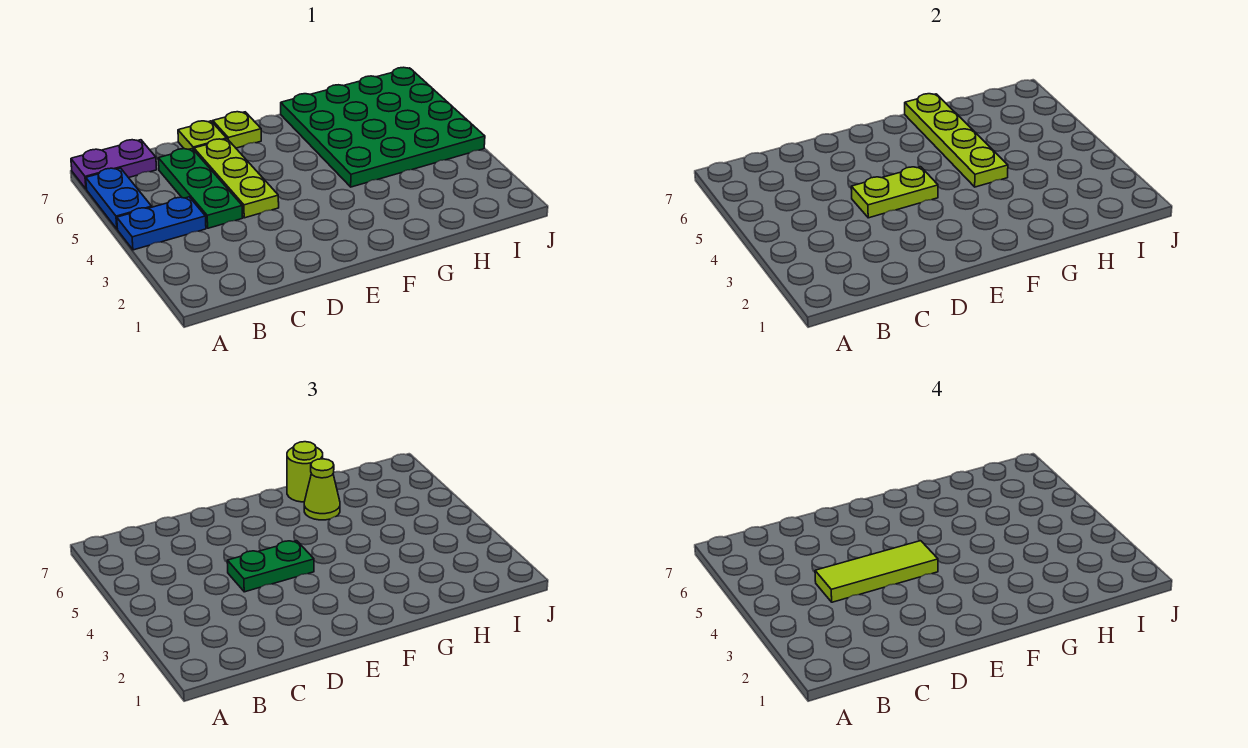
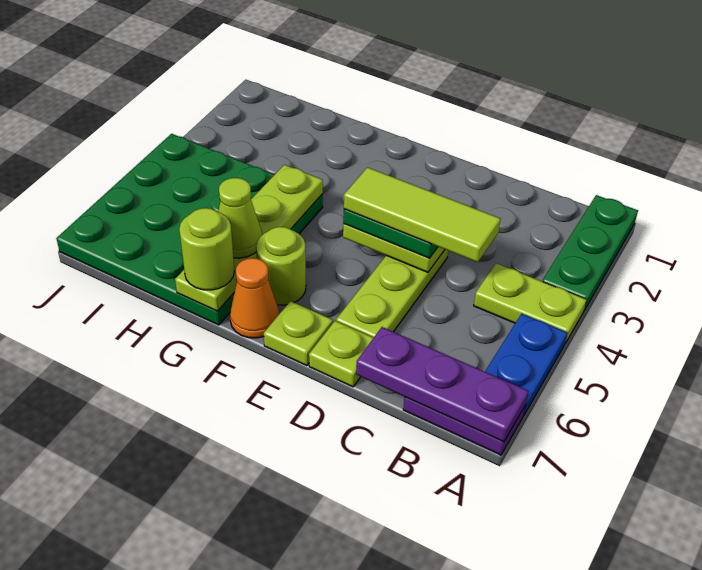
blue plate A4:B4 level 1 -> lime plate A4:B4 level 1
none -> purple plate A7:C7 level 2
green plate C4:C6 level 1 -> green plate A1:A3 level 1
none -> lime round brick F6 level 1
none -> orange cone F7 level 1

